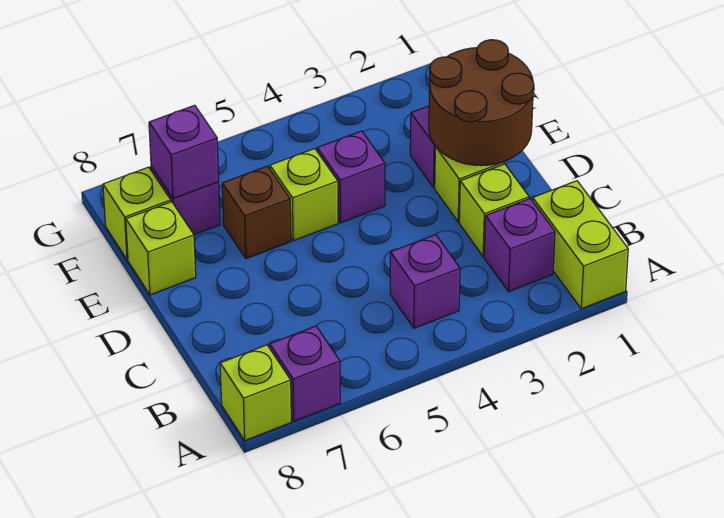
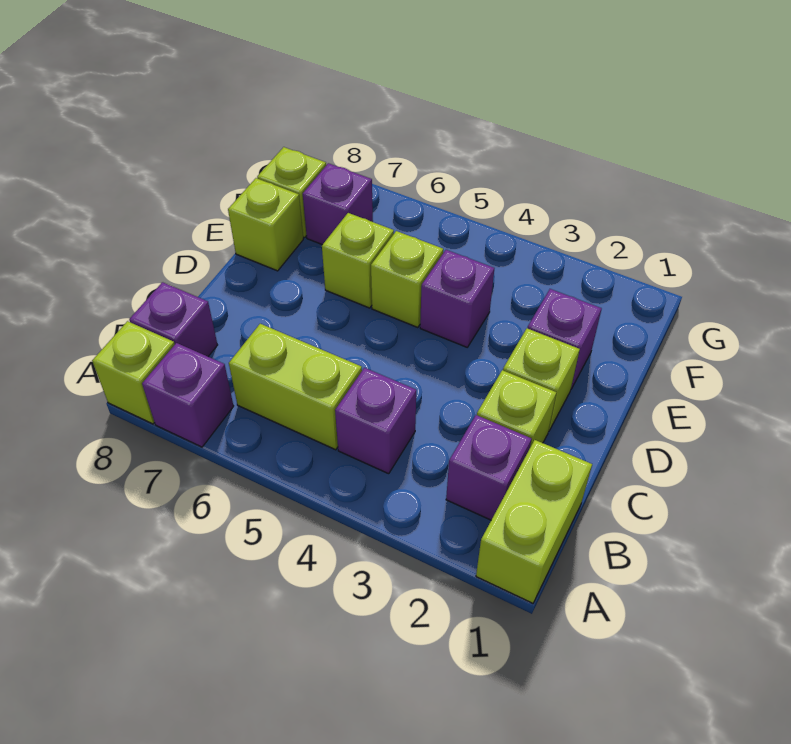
none -> lime brick B5:B6 level 1
brown round brick D1:E2 level 2 -> none
brown brick E6 level 1 -> lime brick E6 level 1
purple brick F7 level 2 -> purple brick B8 level 1

